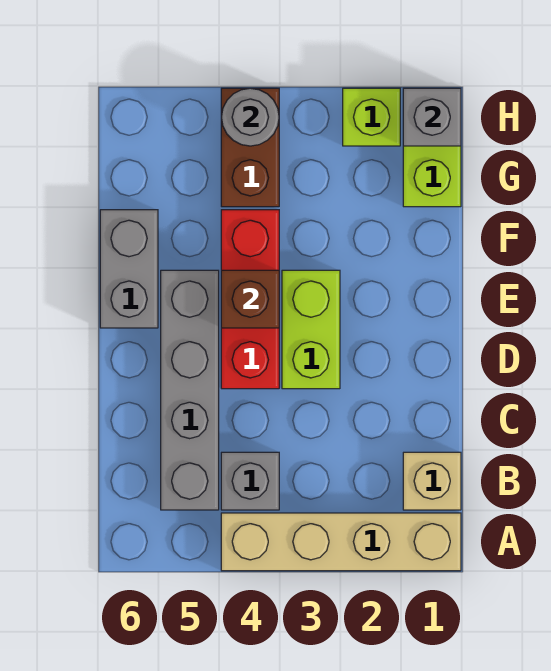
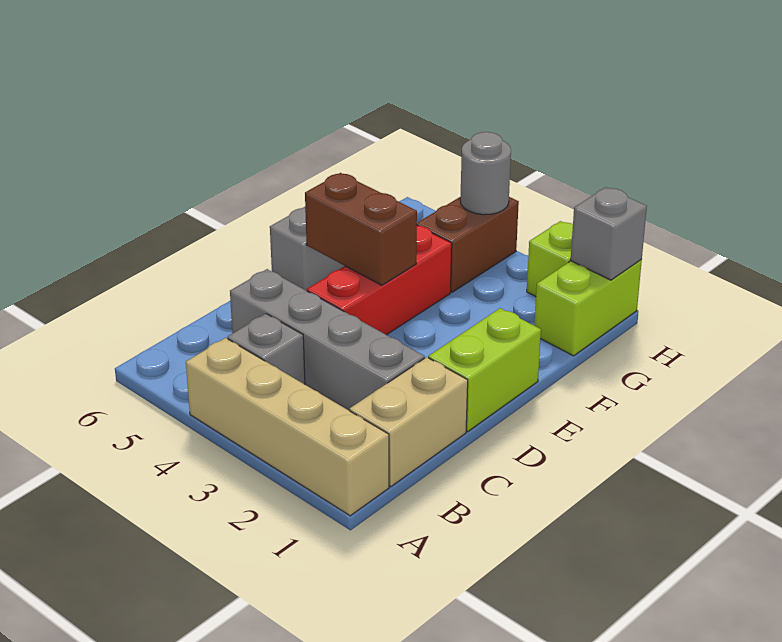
tan brick B1 level 1 -> tan brick B1:C1 level 1
grey brick B5:E5 level 1 -> grey brick C2:C5 level 1
lime brick D3:E3 level 1 -> lime brick D1:E1 level 1
brown brick E4 level 2 -> brown brick E4:E5 level 2

